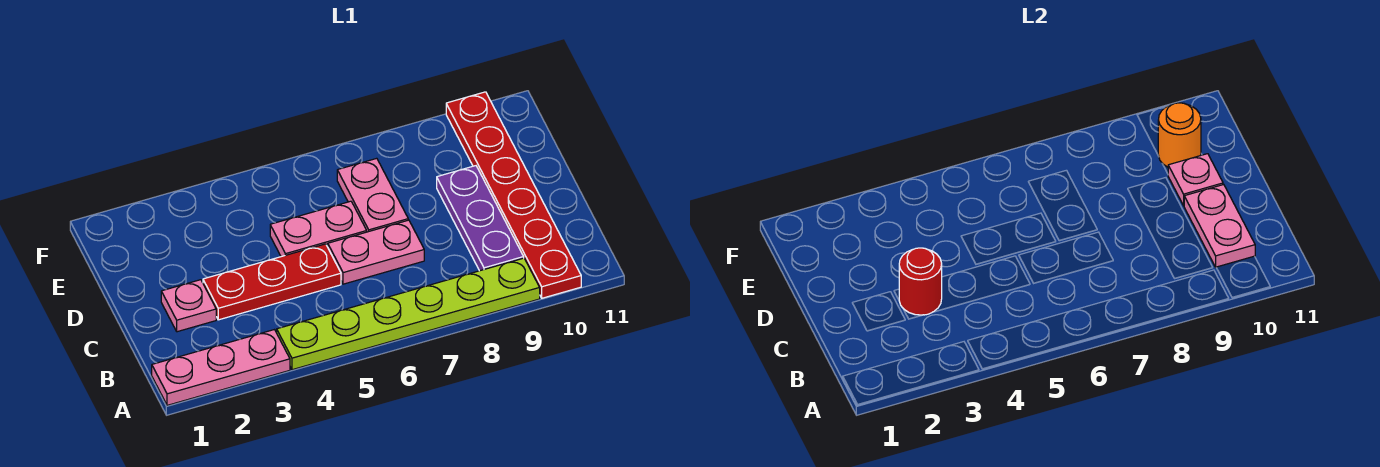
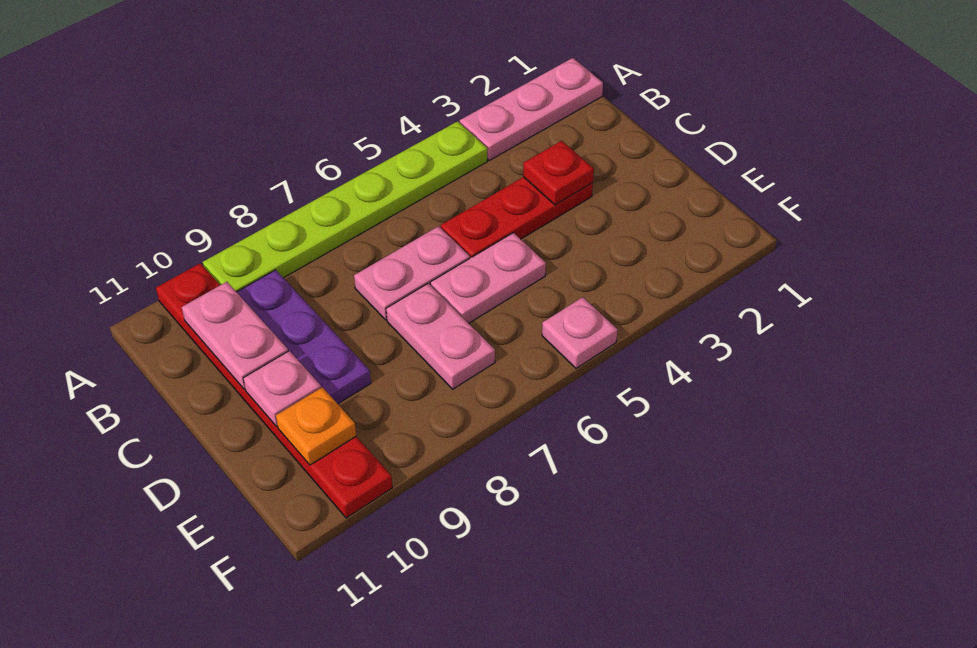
pink plate C2 level 1 -> pink plate F5 level 1
red round brick C3 level 2 -> red plate C3 level 2
orange round brick E10 level 2 -> orange plate E10 level 2

